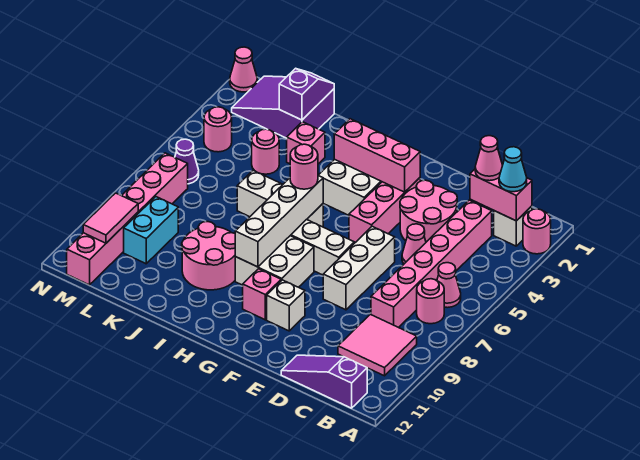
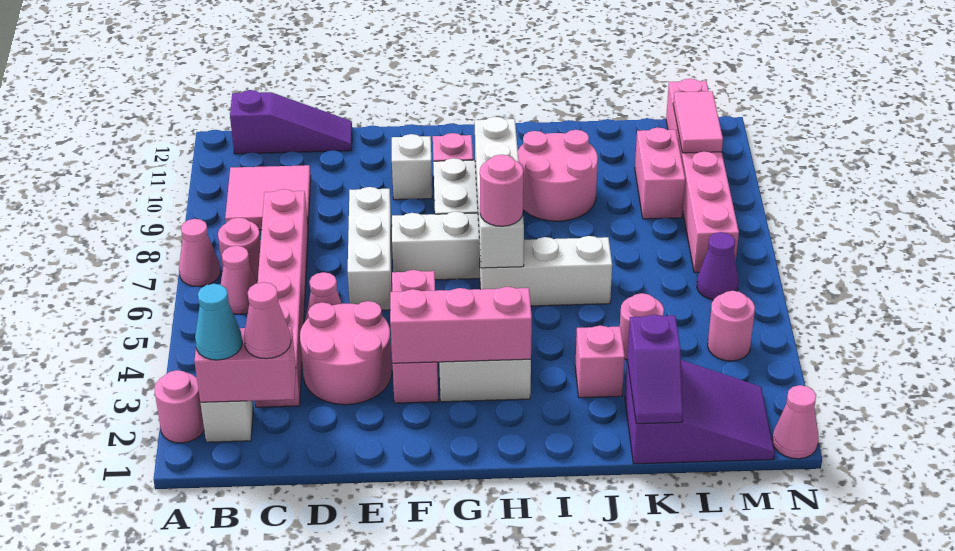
none -> pink cone A7 level 1
cyan brick L9:L10 level 1 -> pink brick L9:L10 level 1

